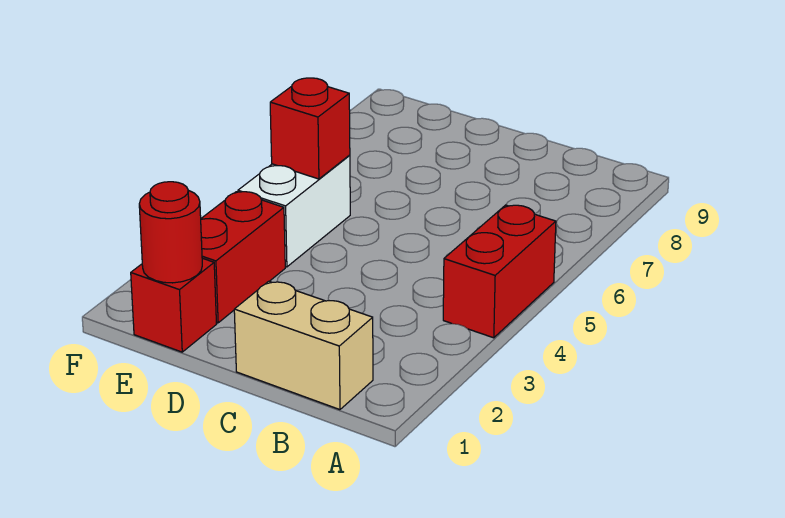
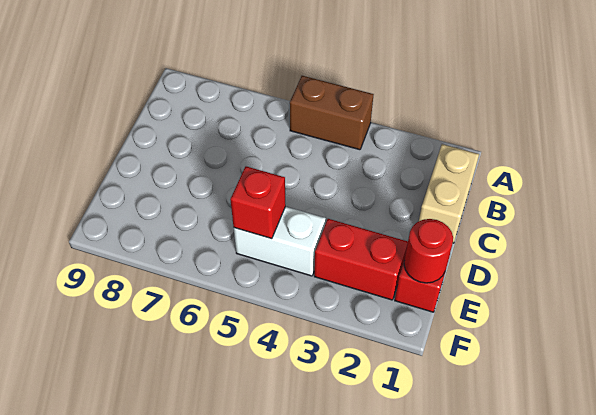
red brick A4:A5 level 1 -> brown brick A4:A5 level 1

